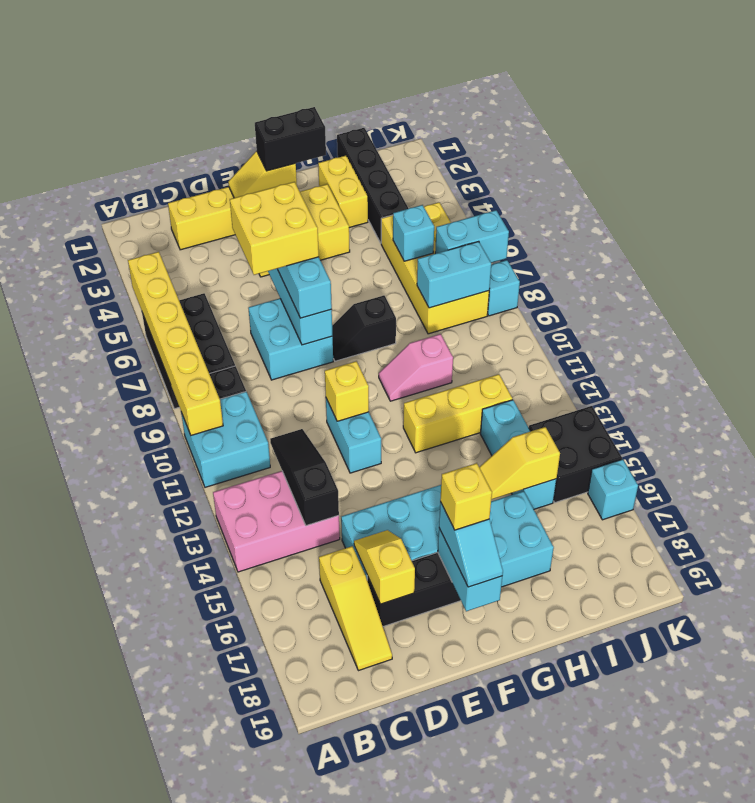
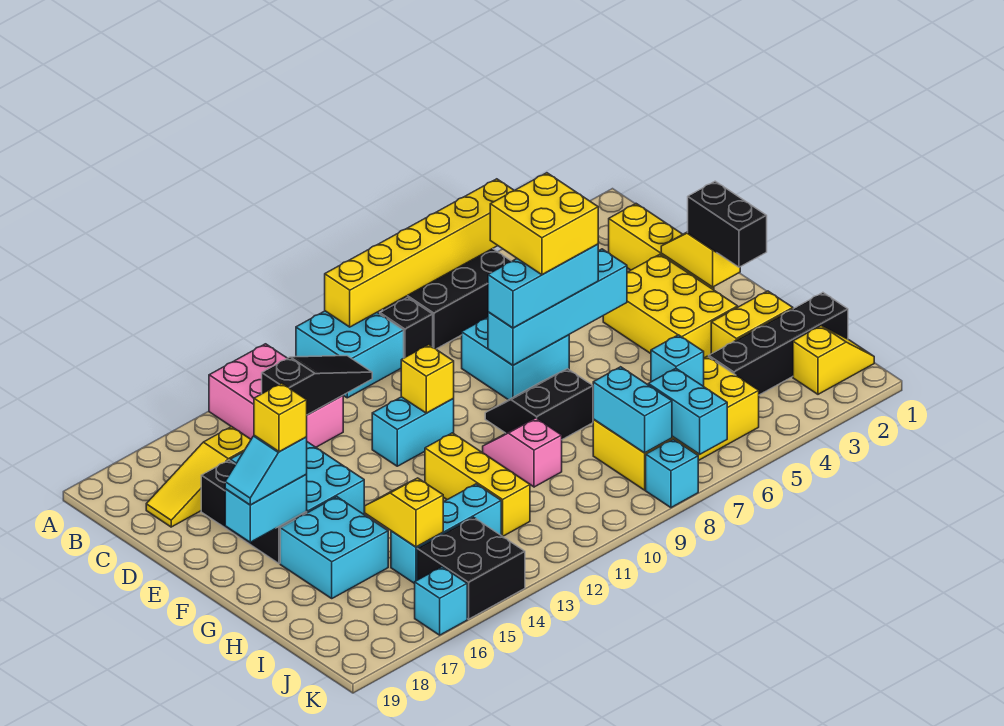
yellow slope D16:D17 level 2 top 17 -> yellow slope J1:J2 level 1 top 2
black slope F8:G8 level 1 top G -> black slope F8:G9 level 1 top G

